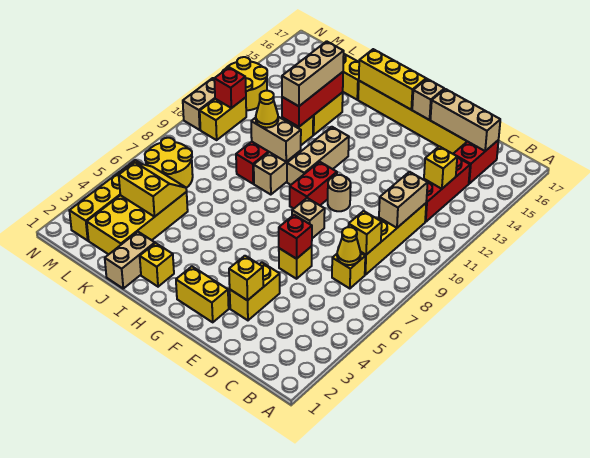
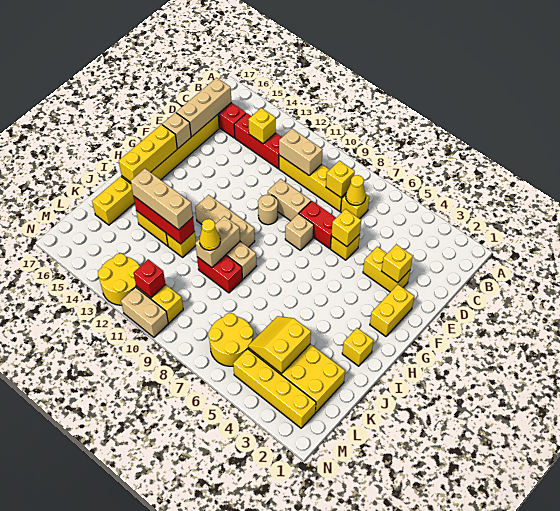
red brick E6 level 2 -> yellow brick E6 level 2
red brick G9:G10 level 1 -> red brick E7:E8 level 1
tan brick J1:J2 level 1 -> tan brick E9:E10 level 1

